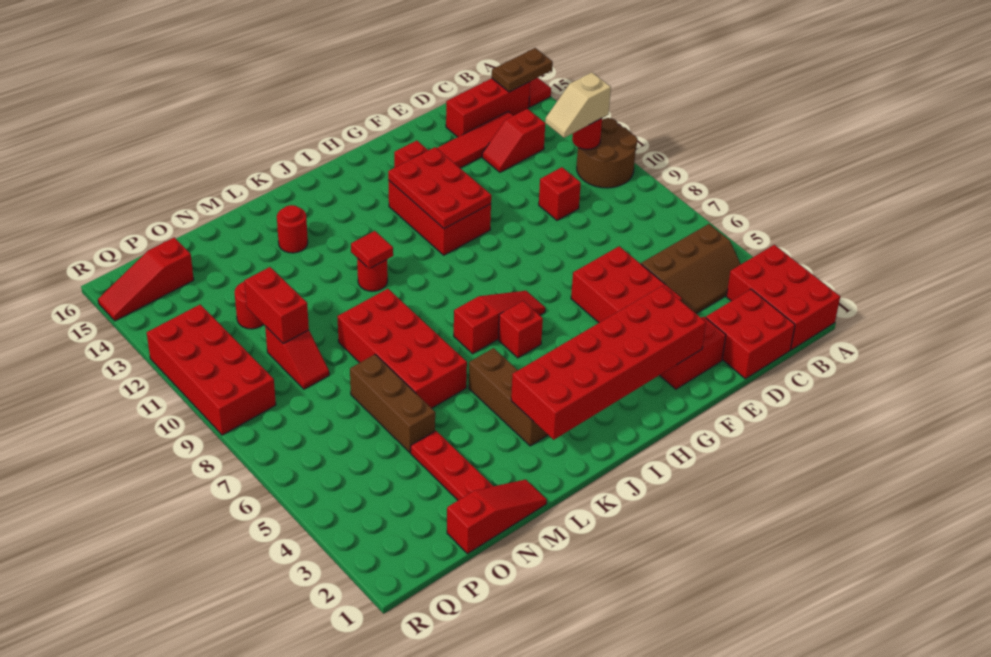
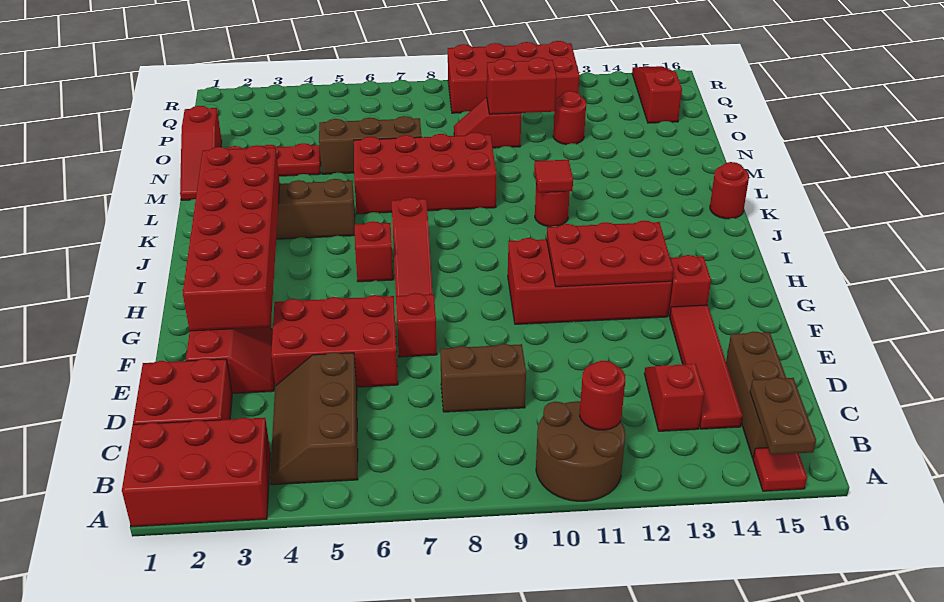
tan slope B11:C11 level 3 top B -> none
red brick B15:D15 level 1 -> brown brick B15:D15 level 1
none -> brown brick D8:D9 level 1
red brick D10 level 1 -> red brick F7 level 1
red brick G11:H13 level 1 -> red brick G10:H13 level 1
red round brick L14 level 1 -> red round brick K16 level 1

